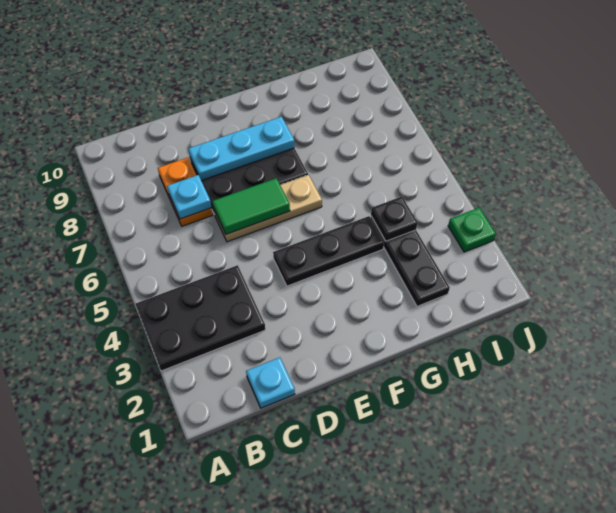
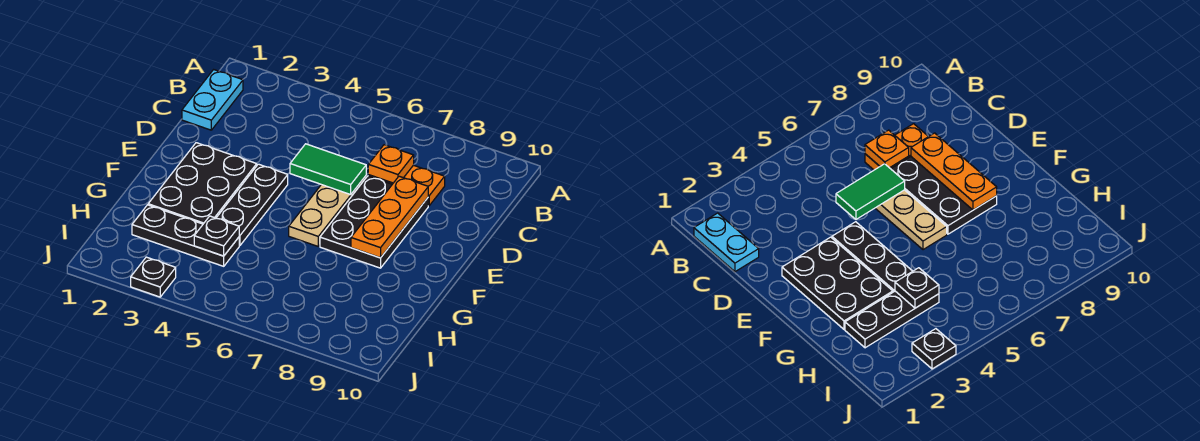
black plate A3:C4 level 1 -> black plate E2:G3 level 1
cyan plate C1 level 1 -> cyan plate B1:C1 level 1
cyan plate C7 level 2 -> orange plate C7 level 2
green tile D6:E6 level 2 -> green tile D5:D6 level 2
cyan plate D8:F8 level 2 -> orange plate D8:F8 level 2
green plate J3 level 1 -> black plate J3 level 1

